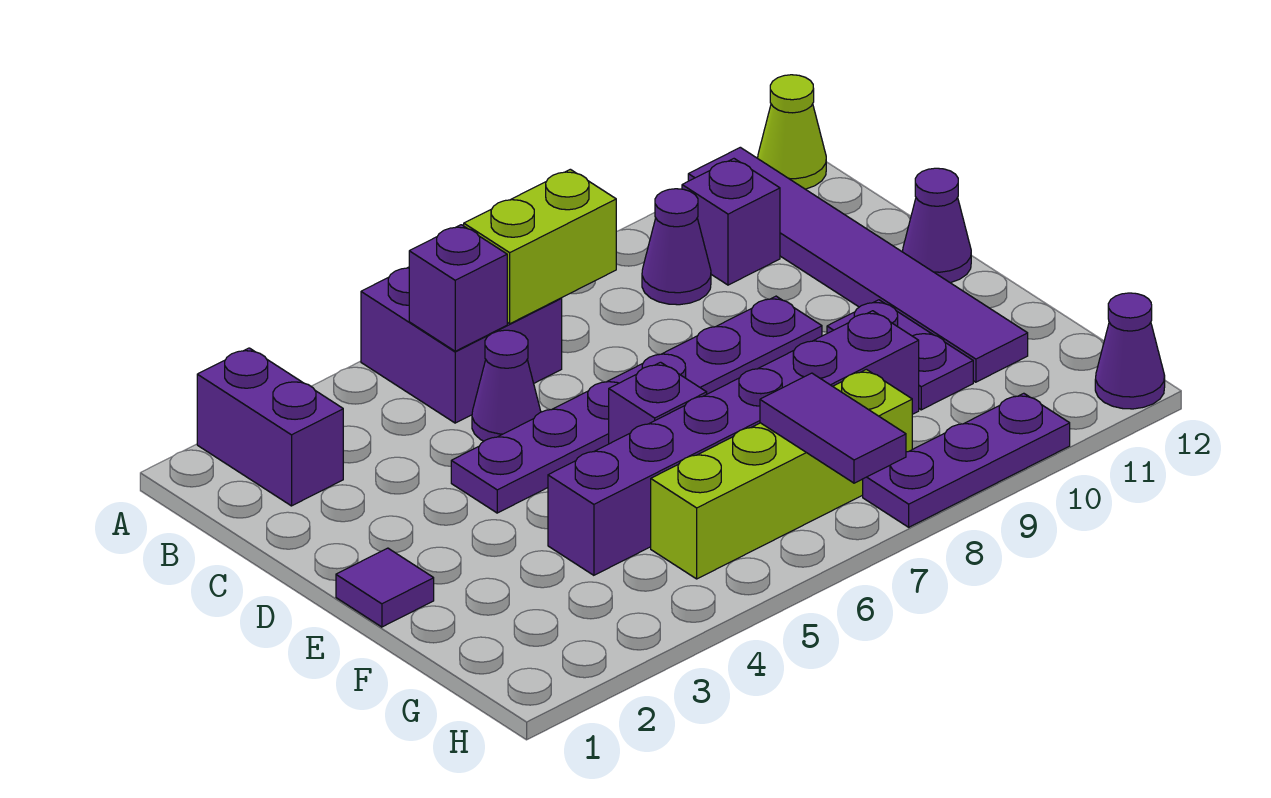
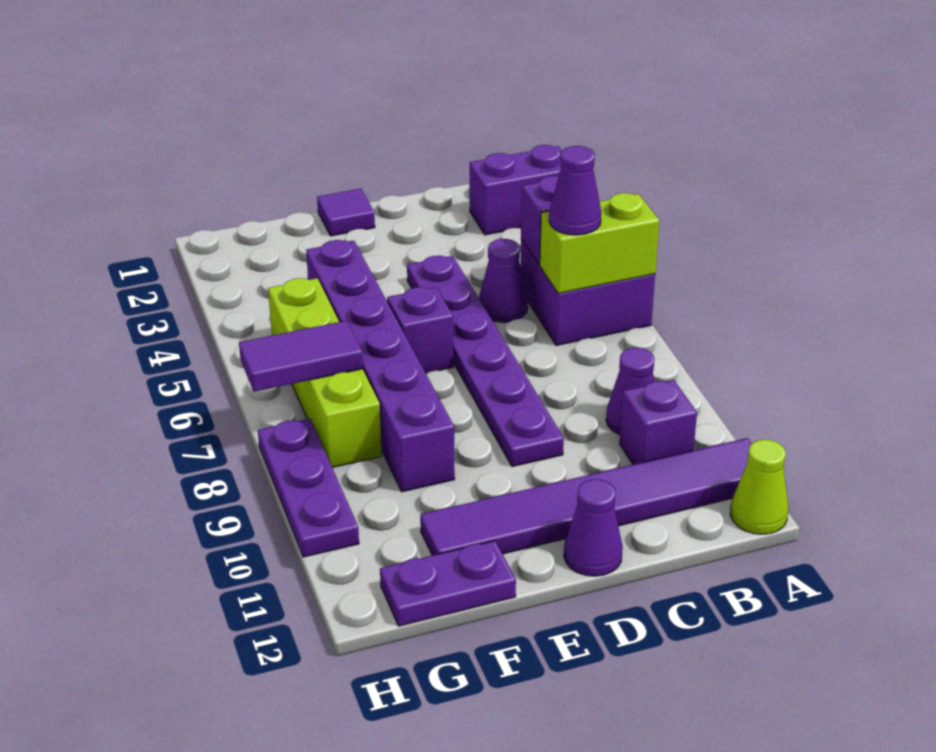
lime brick B6:B7 level 2 -> lime brick A6:B6 level 2
purple plate E10:F10 level 1 -> purple plate F12:G12 level 1
purple cone H12 level 1 -> purple cone B6 level 3

